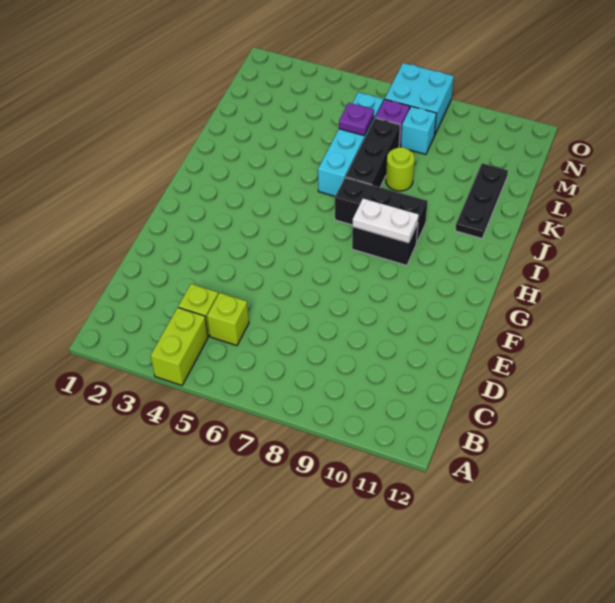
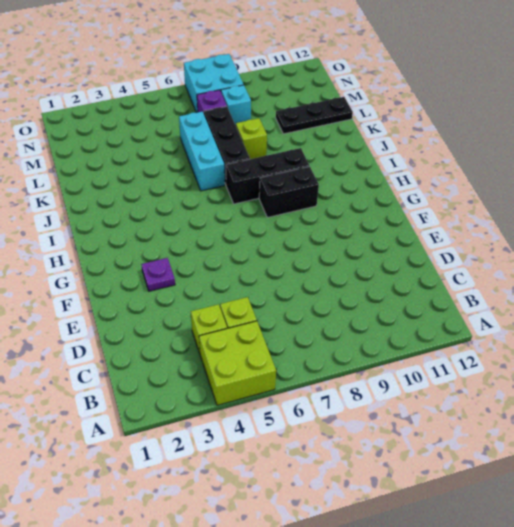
lime brick A4:B4 level 1 -> lime brick A4:B5 level 1
white plate H8:H9 level 2 -> none
cyan brick J6:M6 level 1 -> cyan brick J6:L6 level 1
black plate J11:L11 level 1 -> black plate L10:L12 level 1
lime round brick K8 level 1 -> lime brick K8 level 1
purple plate L6 level 2 -> purple plate F3 level 1

